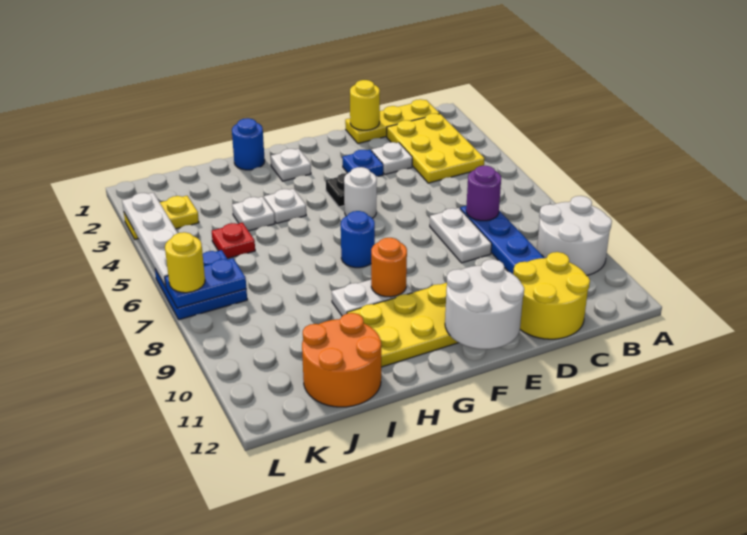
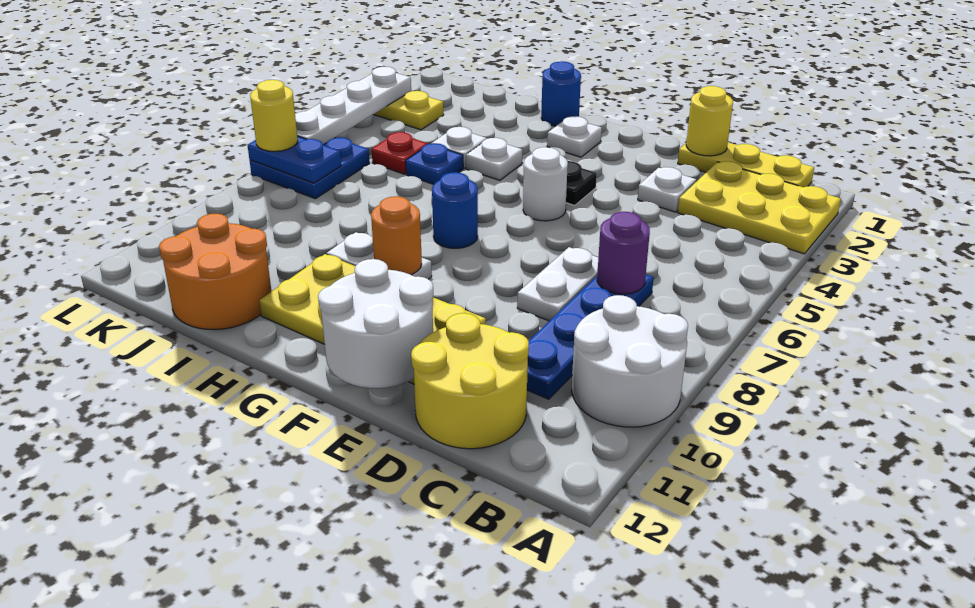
yellow plate B2:C4 level 1 -> yellow plate A2:C3 level 1
blue plate E3 level 1 -> blue plate I5 level 1

